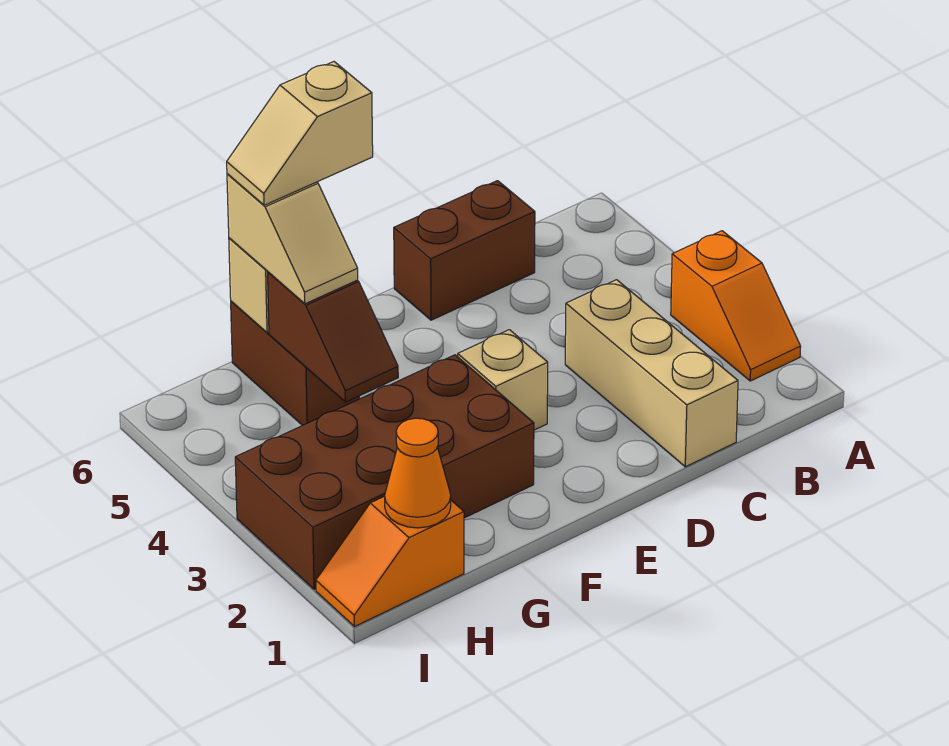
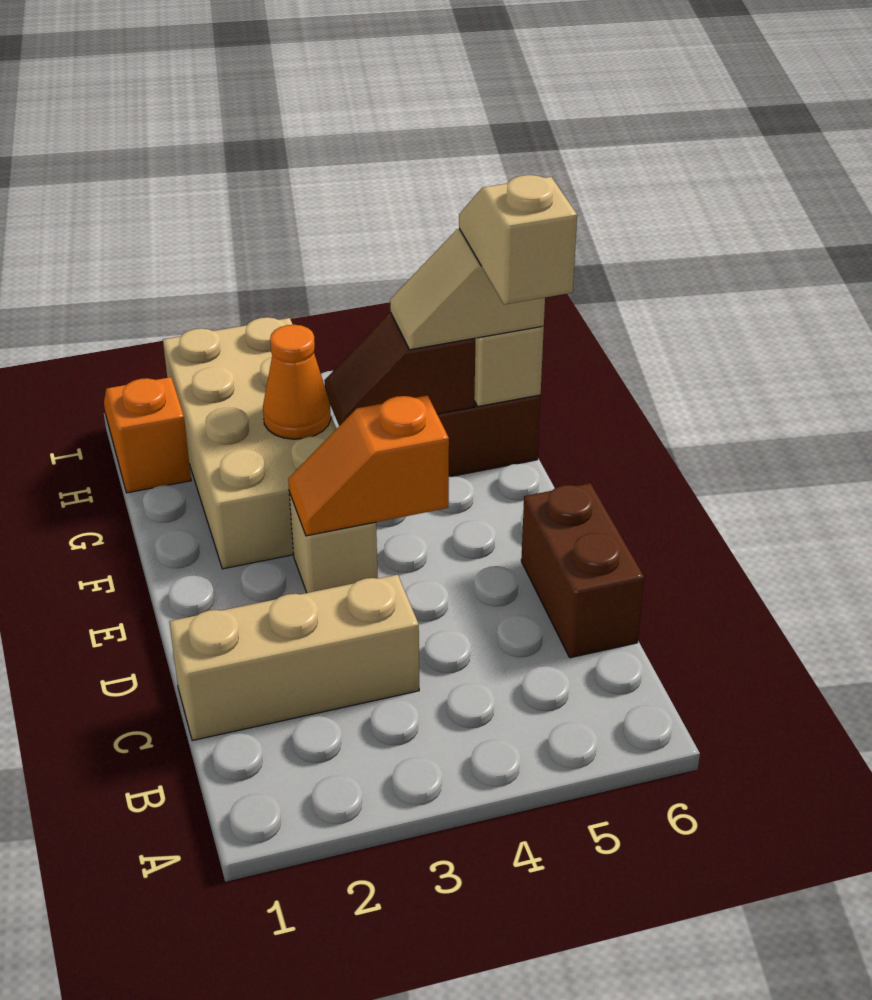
orange slope A2:A3 level 1 top 3 -> orange slope E3:E4 level 2 top 4
brown brick F2:I3 level 1 -> tan brick F2:I3 level 1
orange cone H1 level 2 -> orange cone G3 level 2

